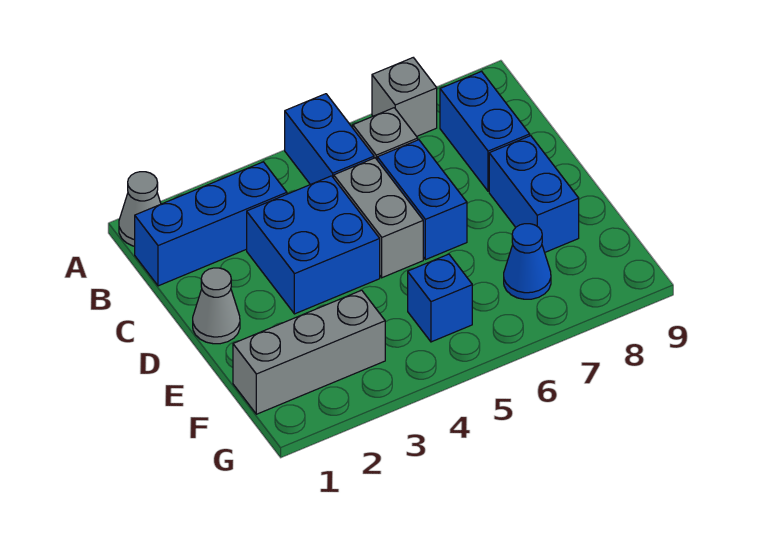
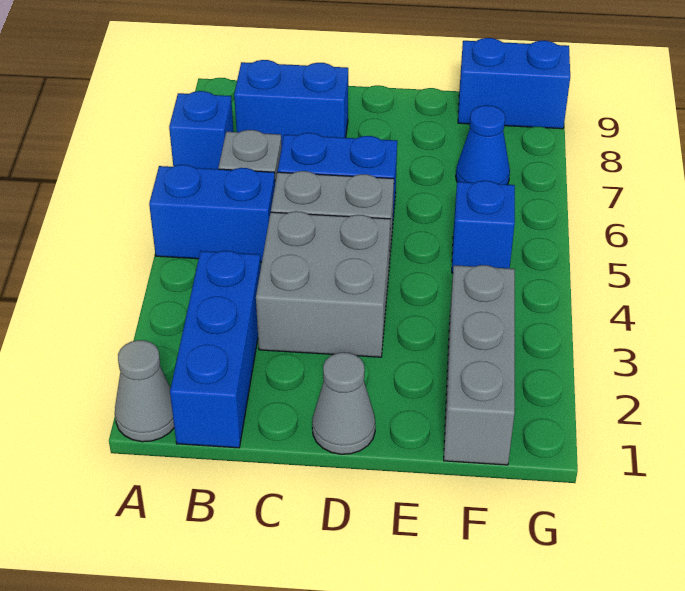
grey brick A7 level 1 -> blue brick A7 level 1
blue brick C3:D4 level 1 -> grey brick C3:D4 level 1
blue brick D8:E8 level 1 -> blue brick F9:G9 level 1

